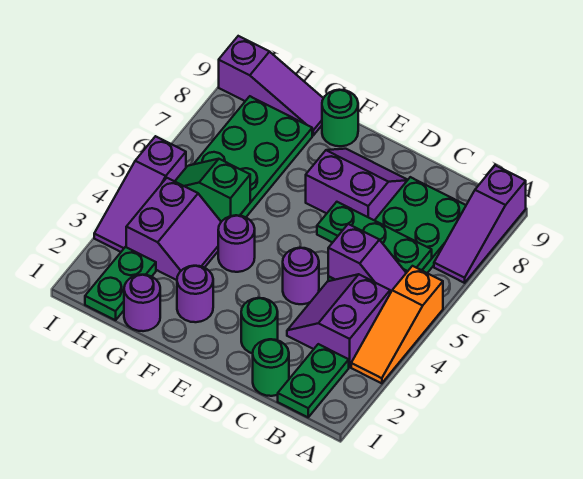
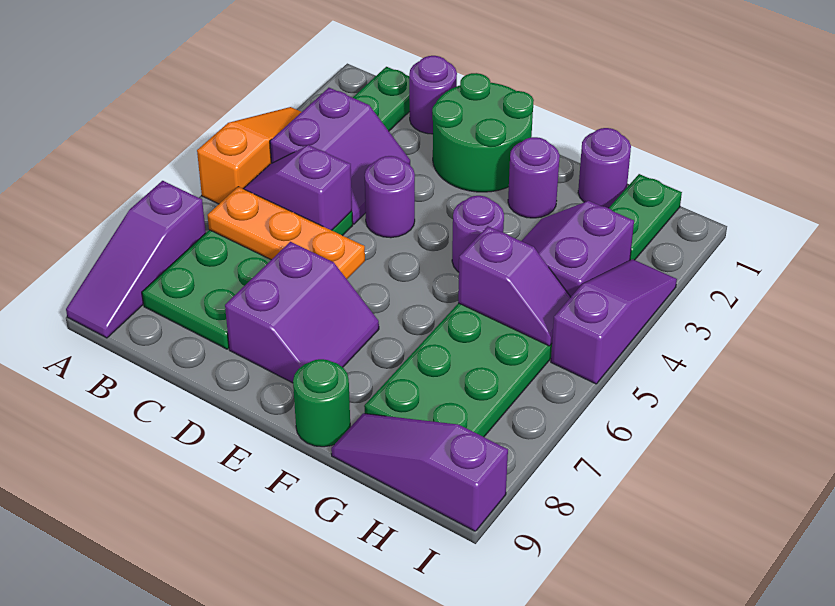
purple slope A7:A9 level 1 top 9 -> purple slope A7:A9 level 1 top 7
green plate B6:D6 level 2 -> orange plate B6:D6 level 2
green round brick C1 level 1 -> purple round brick C1 level 1
green round brick D2 level 1 -> green round brick D1:E2 level 1
purple slope D7:E8 level 1 top 7 -> purple slope D7:E8 level 1 top D
green slope G5:H5 level 2 top G -> purple slope G5:H5 level 2 top G

